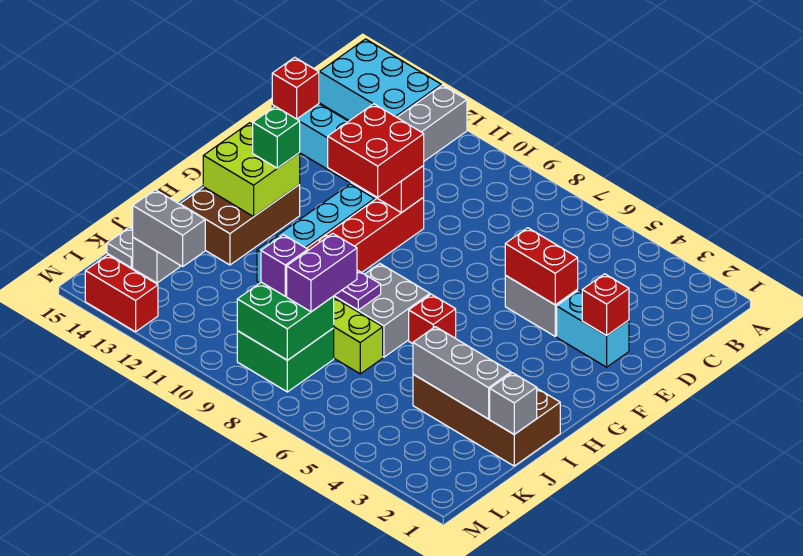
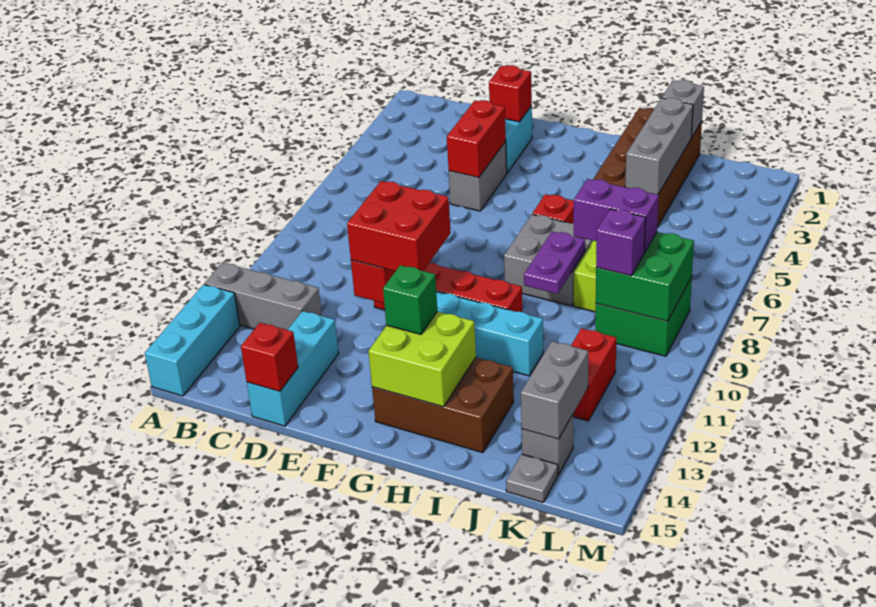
cyan brick A13:B15 level 1 -> cyan brick A13:A15 level 1
red brick M13:M14 level 1 -> red brick K11:K12 level 1

